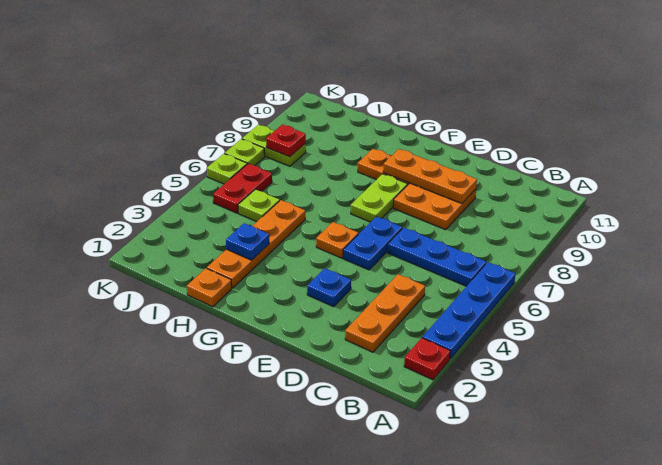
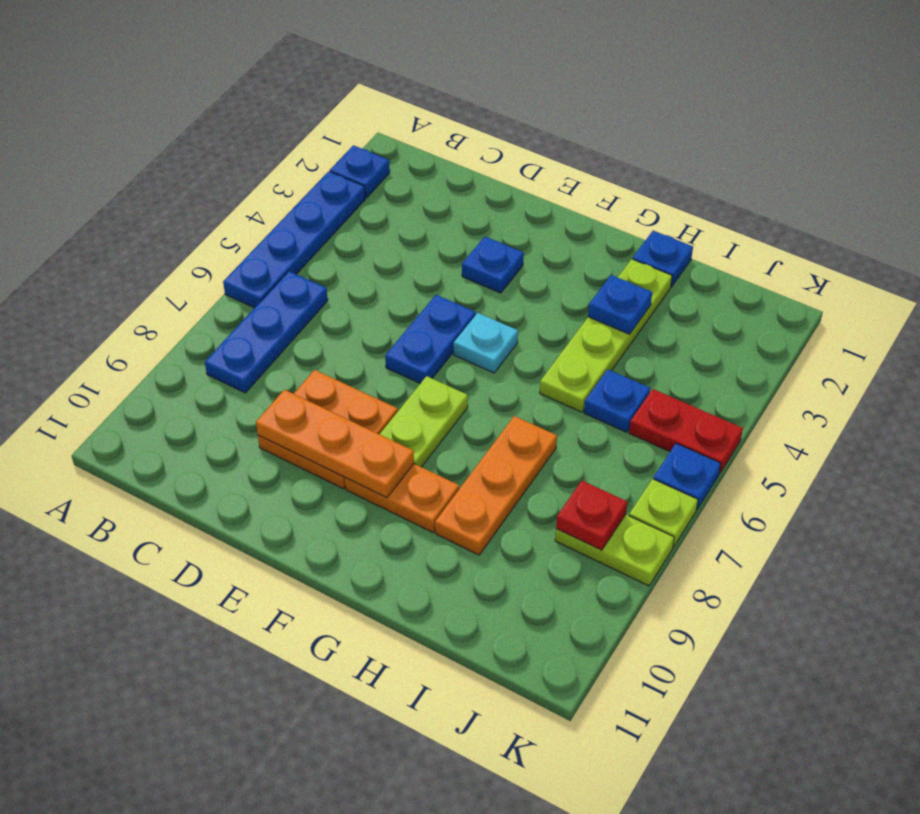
red plate A2 level 1 -> blue plate A2 level 1
blue plate B6:D6 level 1 -> blue plate B6:B8 level 1
orange plate C2:C4 level 1 -> orange plate H7:H9 level 1
orange plate F5 level 1 -> cyan plate F5 level 1
orange plate H1 level 1 -> blue plate H1 level 1
orange plate H2:H5 level 1 -> lime plate H2:H5 level 1
lime plate I5 level 1 -> blue plate I5 level 1
red plate J5:J6 level 1 -> red plate J5:K5 level 1
lime plate K6 level 1 -> blue plate K6 level 1

